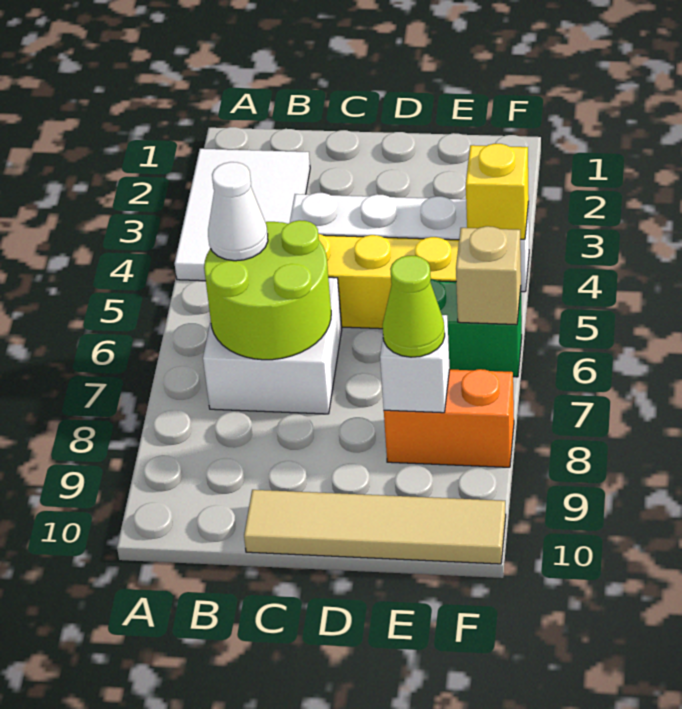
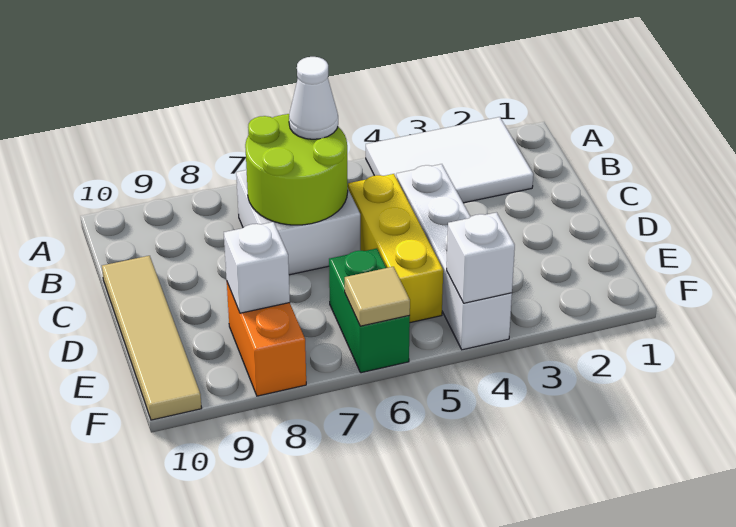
lime cone E8 level 3 -> none
yellow brick F4 level 2 -> white brick F4 level 2
tan brick F6 level 2 -> tan tile F6 level 2

